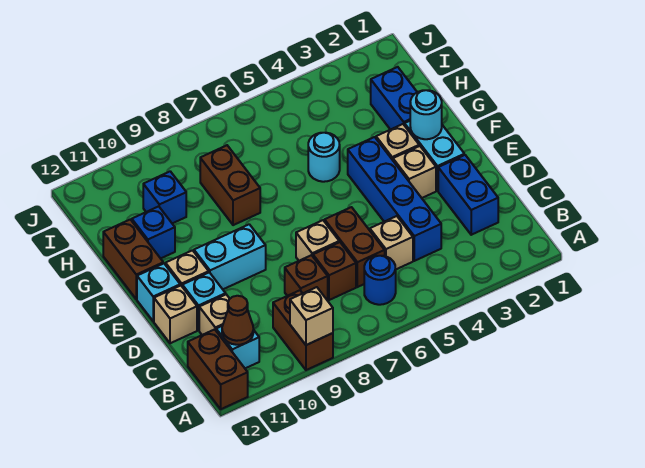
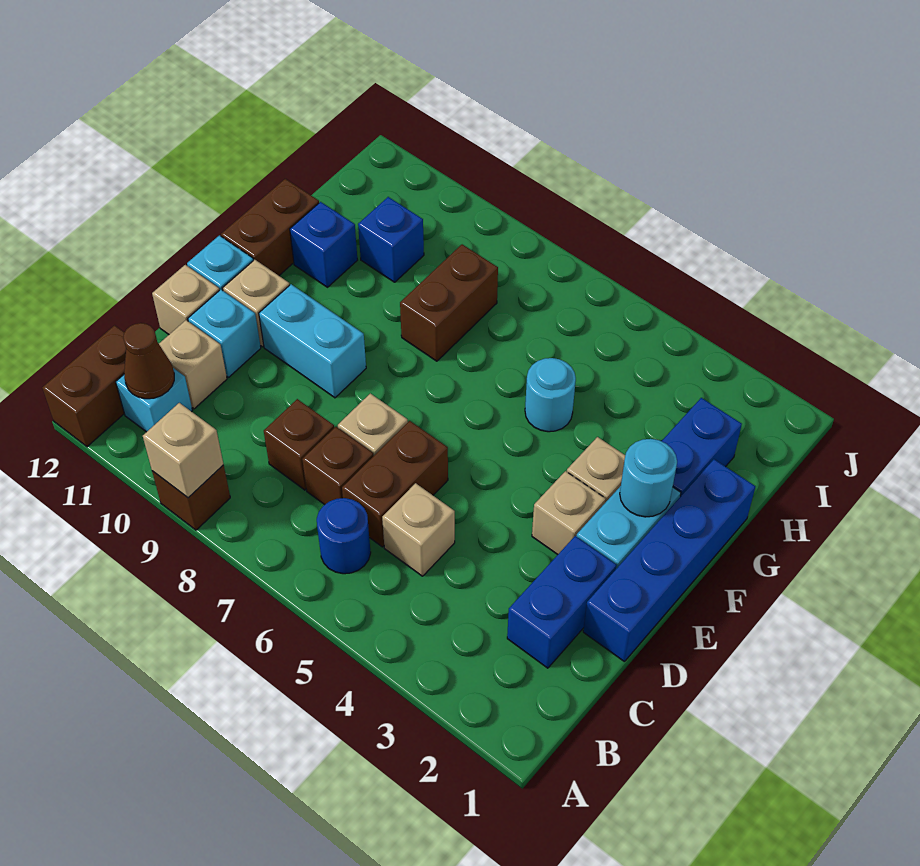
brown brick A9:B9 level 1 -> brown brick A9 level 1
blue brick C4:F4 level 1 -> blue brick D1:G1 level 1

